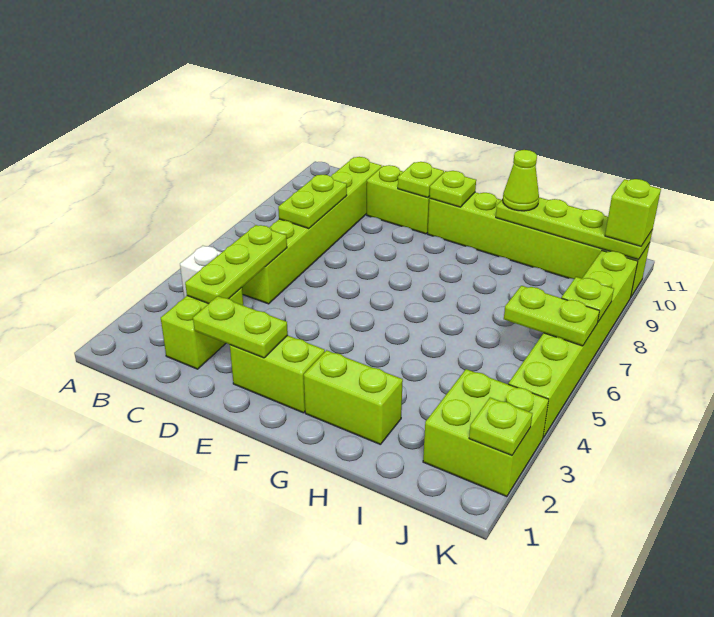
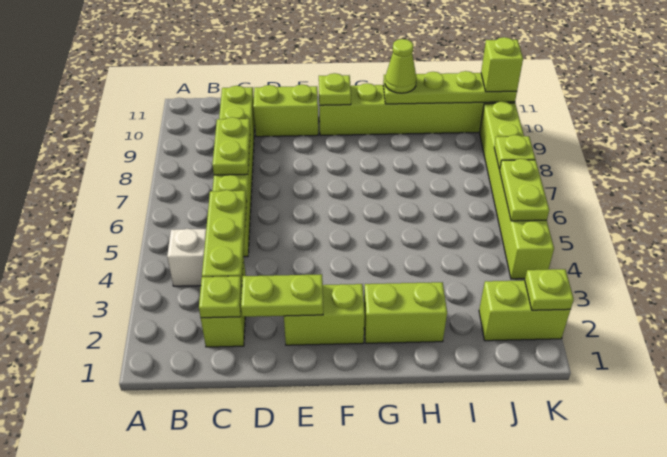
lime plate E10 level 2 -> lime plate C2 level 2
lime brick J2:K3 level 1 -> lime brick J2:K2 level 1
lime plate J6:K6 level 2 -> lime plate K5:K6 level 2

